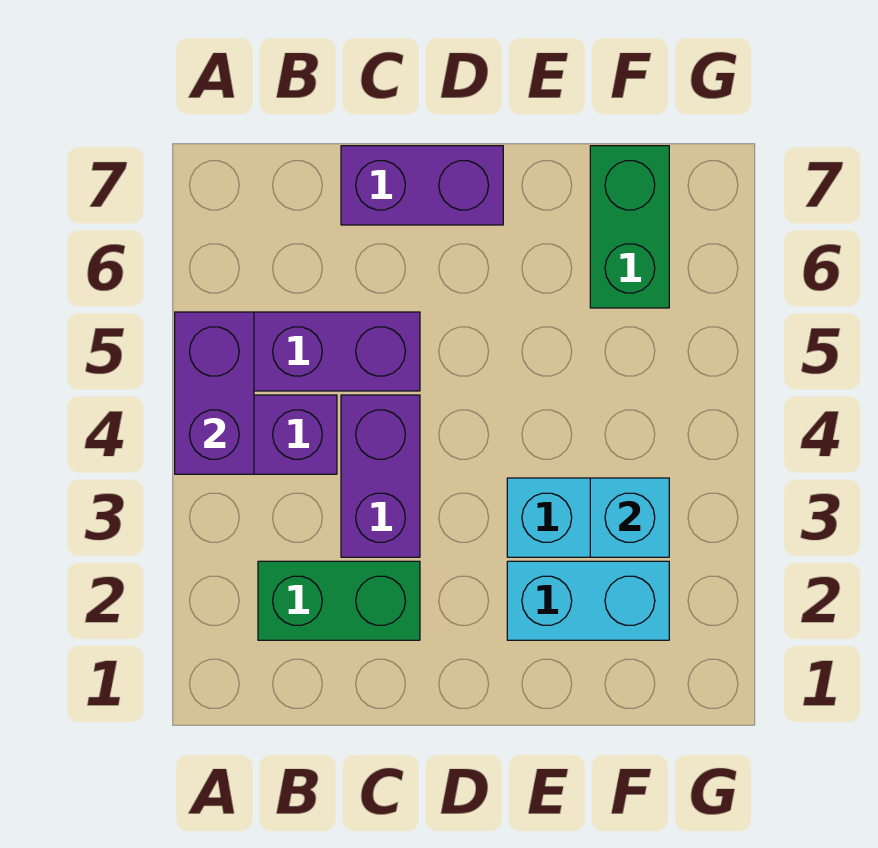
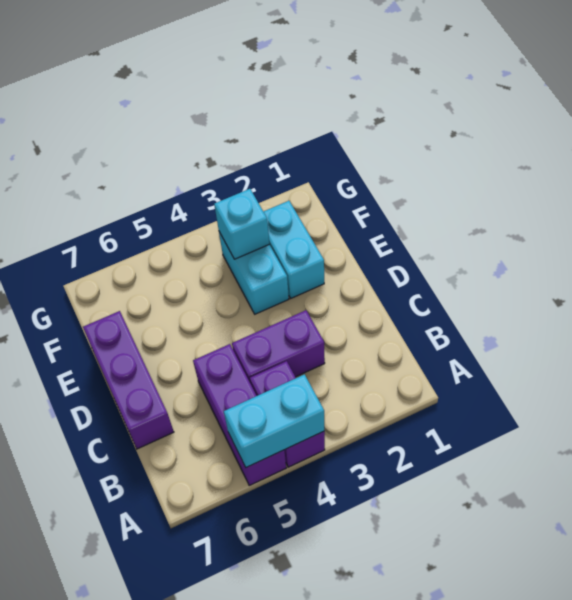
purple brick A4:A5 level 2 -> cyan brick A4:A5 level 2
green brick B2:C2 level 1 -> none
purple brick C7:D7 level 1 -> purple brick C7:E7 level 1
green brick F6:F7 level 1 -> none

